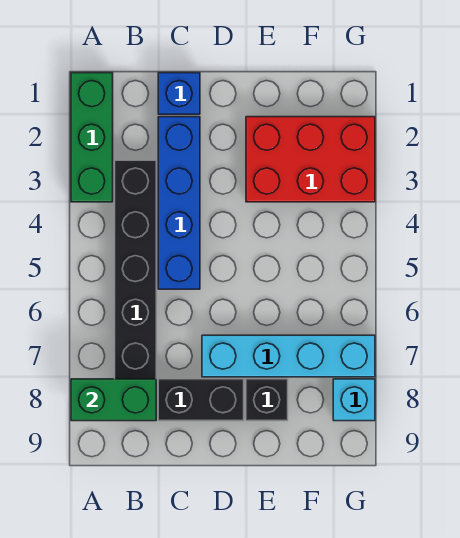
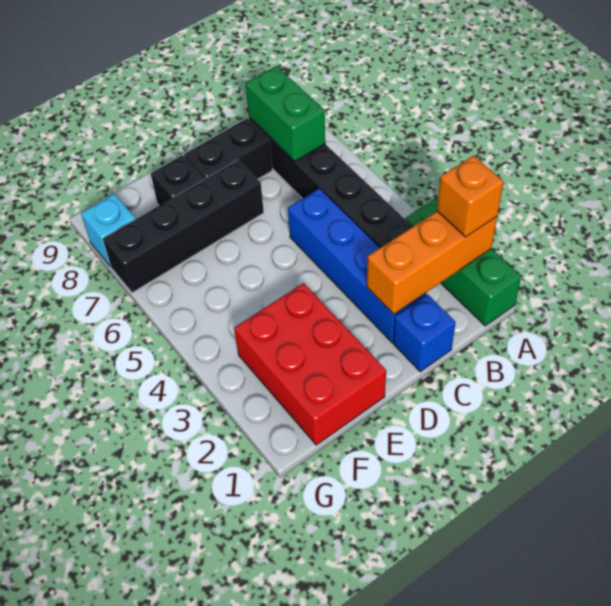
none -> orange brick A2:C2 level 2
none -> orange brick A2 level 3
green brick A8:B8 level 2 -> green brick B7:B8 level 2
cyan brick D7:G7 level 1 -> black brick D7:G7 level 1
red brick E2:G3 level 1 -> red brick E1:F3 level 1

